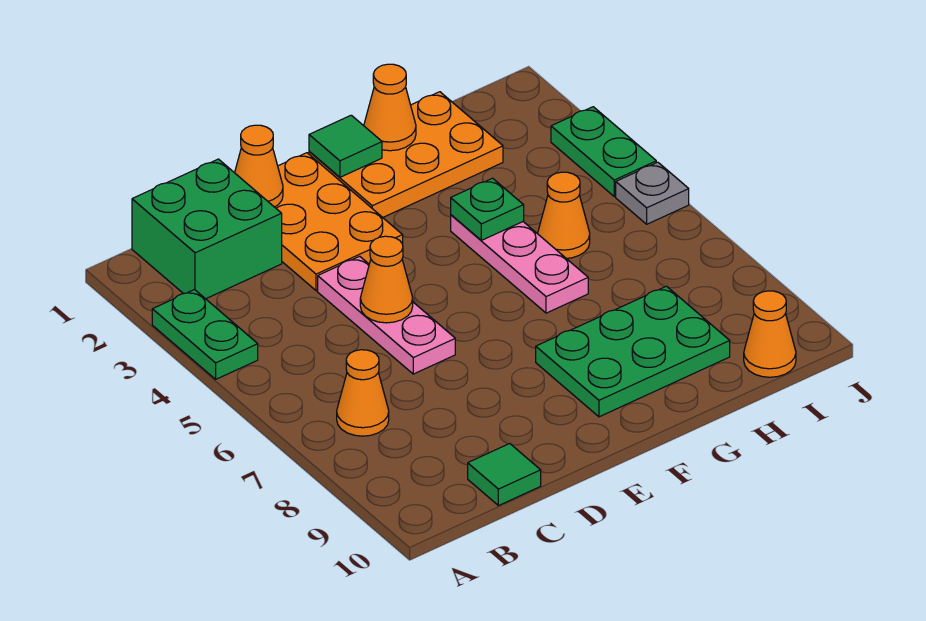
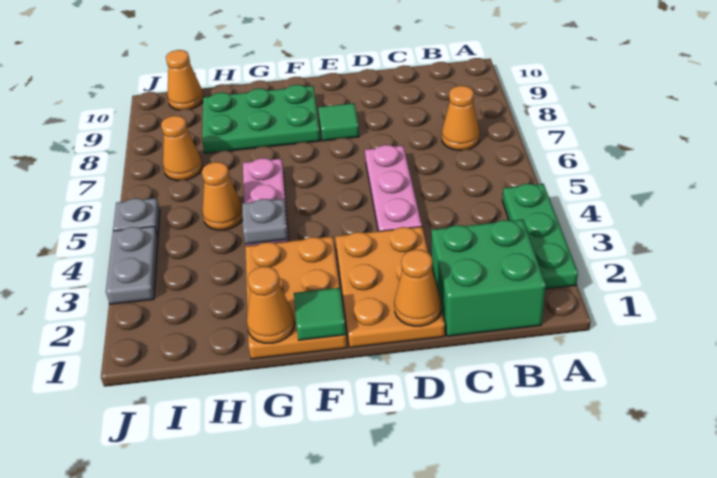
green plate A3:A4 level 1 -> green plate A2:A4 level 1
green tile C10 level 1 -> green tile E8 level 1
orange cone D5 level 2 -> orange cone I7 level 1
orange plate F1:H2 level 1 -> orange plate F1:G3 level 1
green plate G4 level 2 -> grey plate G4 level 2
green plate J3:J4 level 1 -> grey plate J3:J4 level 1

